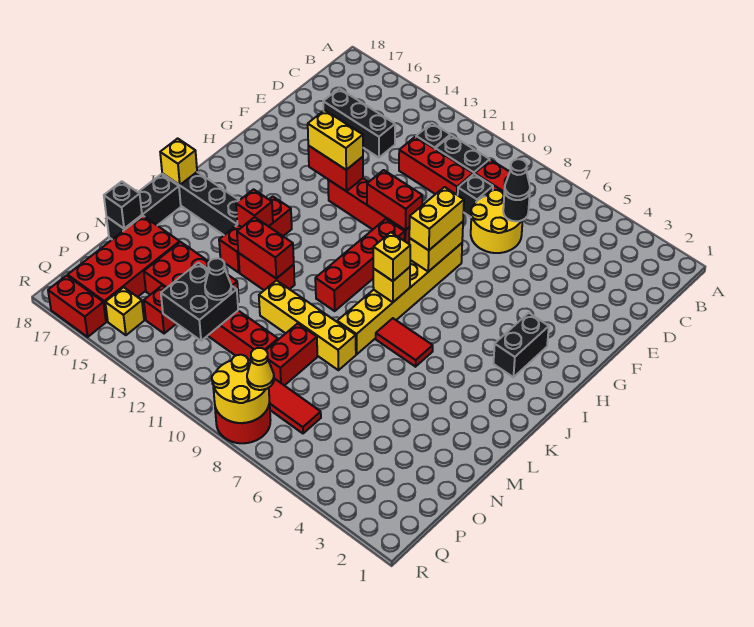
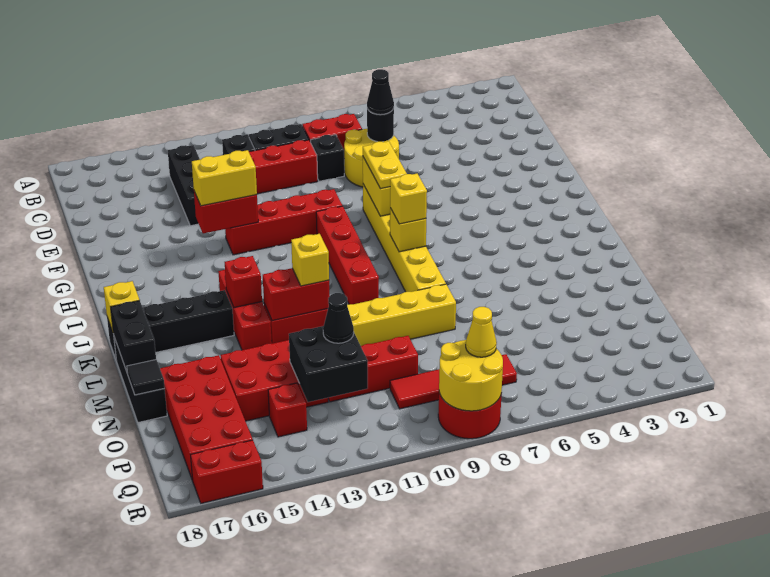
black brick D14:D16 level 1 -> black brick C14:E14 level 1
yellow brick G8:H8 level 3 -> yellow plate G8:H8 level 3
red brick G10:G11 level 2 -> none
black brick H3:I3 level 1 -> black brick L18:M18 level 2
red tile K6:K7 level 1 -> none
red brick N9:O9 level 1 -> none
black brick N18 level 2 -> black tile N18 level 2
yellow brick Q15 level 1 -> yellow brick L12 level 3

